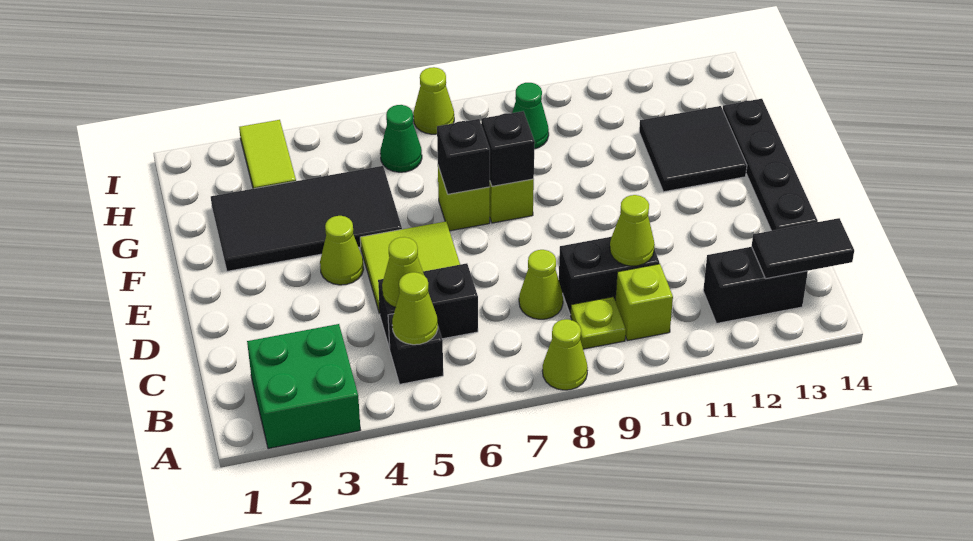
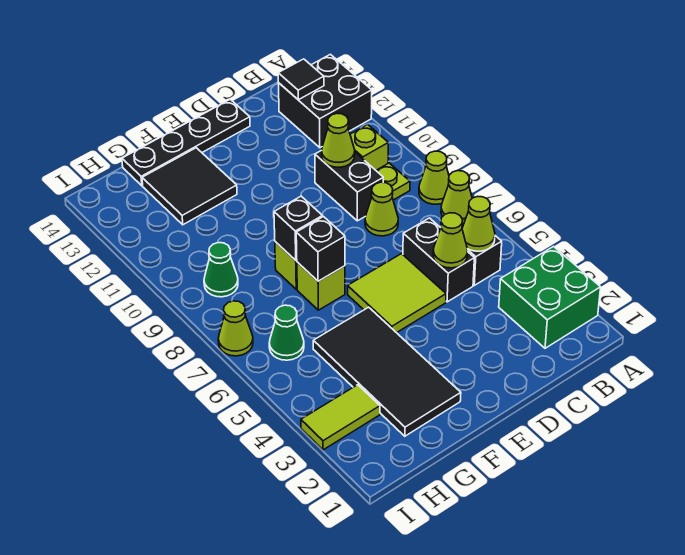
black brick B12:B13 level 1 -> black brick A12:B13 level 1
black tile B13:B14 level 2 -> black tile B13 level 2
lime cone E4 level 1 -> lime cone A7 level 1

